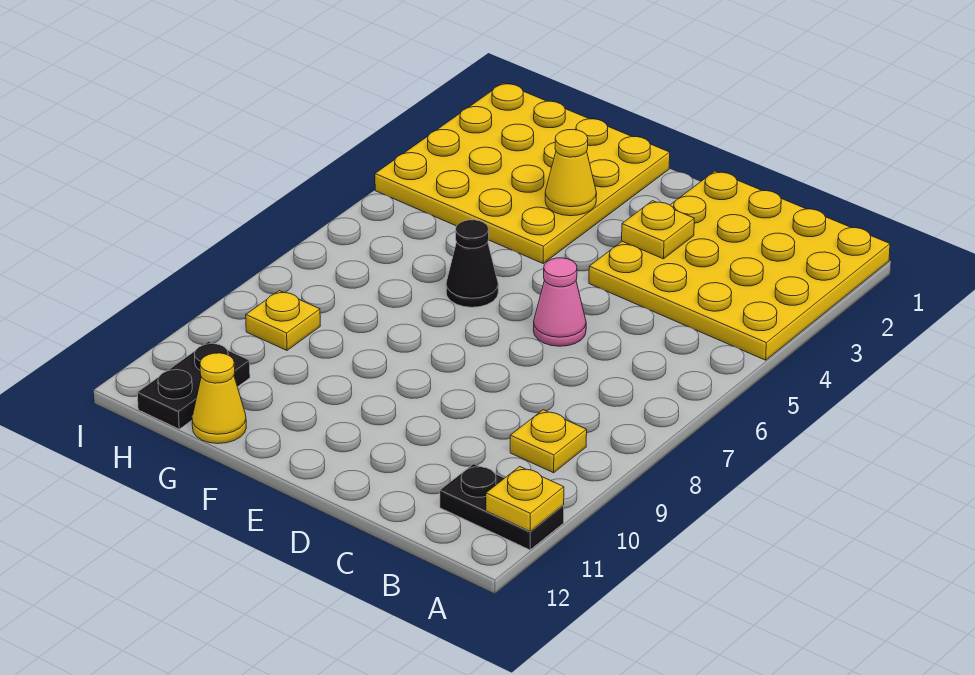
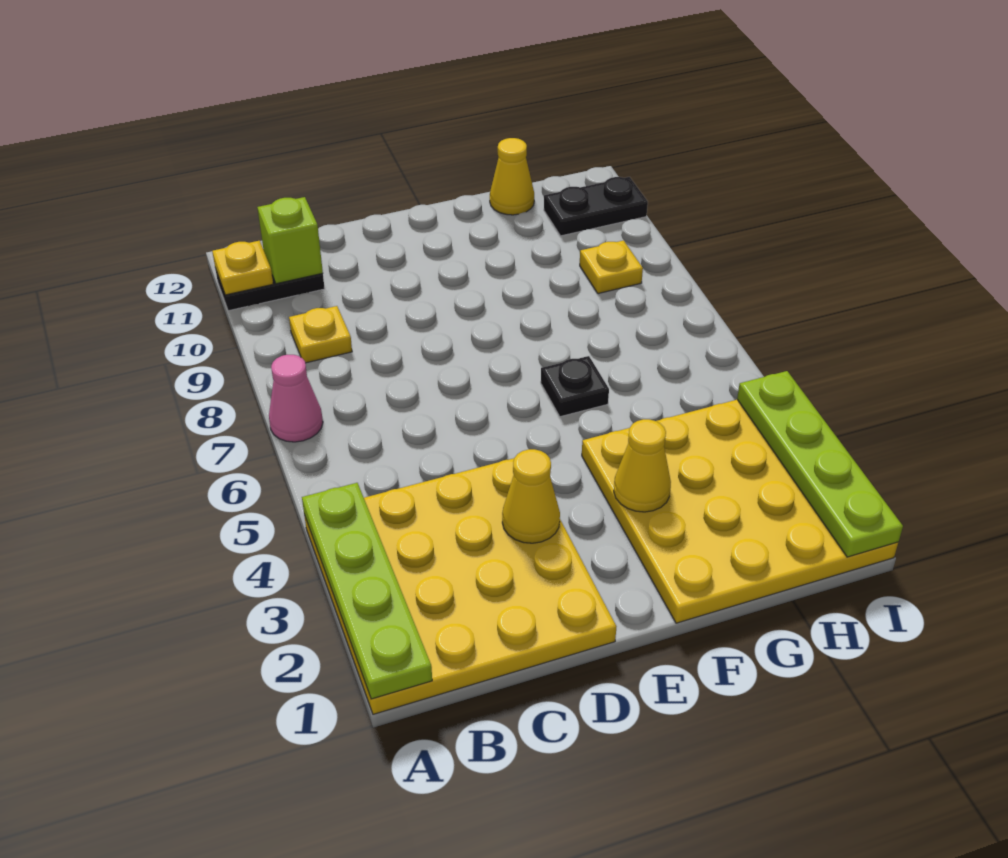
none -> lime plate A1:A4 level 2
none -> lime brick B11 level 2
yellow plate D3 level 2 -> yellow cone D3 level 2
pink cone D6 level 1 -> pink cone A7 level 1
black cone F6 level 1 -> black plate F6 level 1
black plate H11:H12 level 1 -> black plate H11:I11 level 1
none -> lime plate I1:I4 level 2

